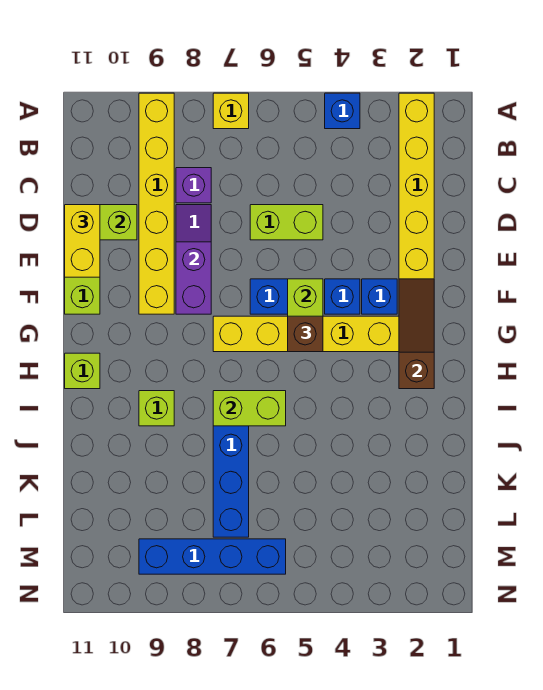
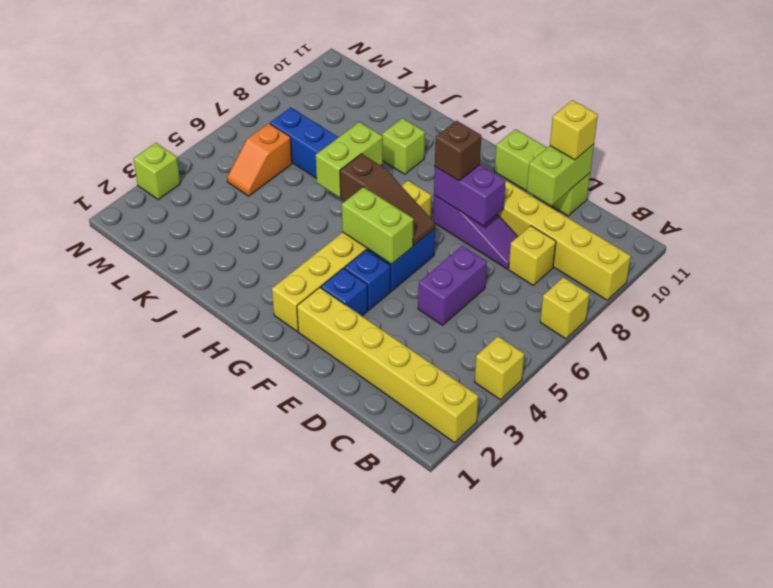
blue brick A4 level 1 -> yellow brick A4 level 1
purple brick C8 level 1 -> yellow brick C8 level 1
lime brick D5:D6 level 1 -> purple brick D5:D6 level 1
yellow brick D11:E11 level 3 -> yellow brick D11 level 3
brown slope F2:H2 level 2 top H -> brown slope F6:H6 level 2 top H
brown brick G5 level 3 -> brown brick F8 level 3
lime brick H11 level 1 -> lime brick N3 level 1
none -> orange slope L5:L6 level 1 top 6
blue brick M6:M9 level 1 -> none

